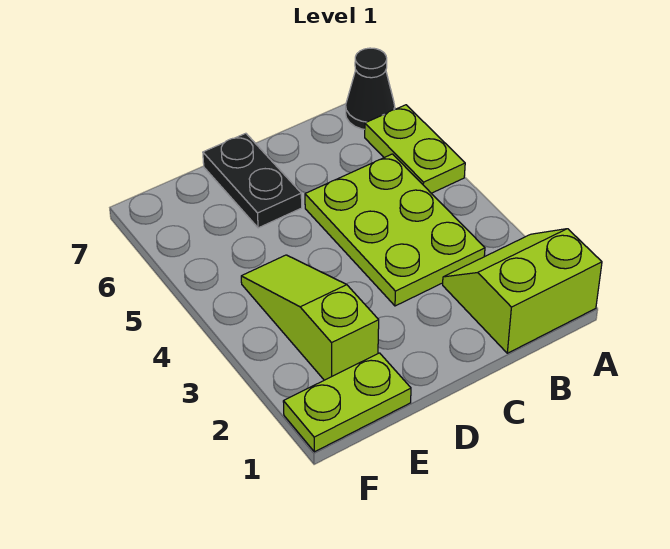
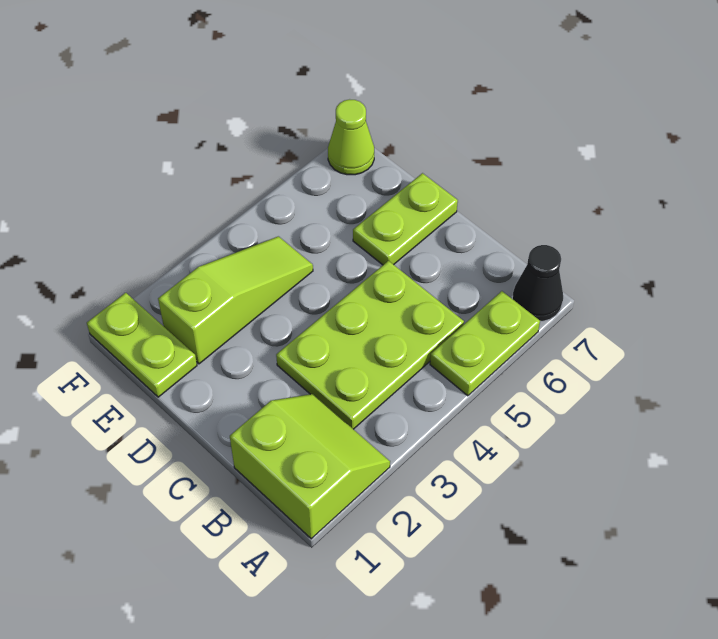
black plate D6:D7 level 1 -> lime plate D6:D7 level 1
none -> lime cone F7 level 1

